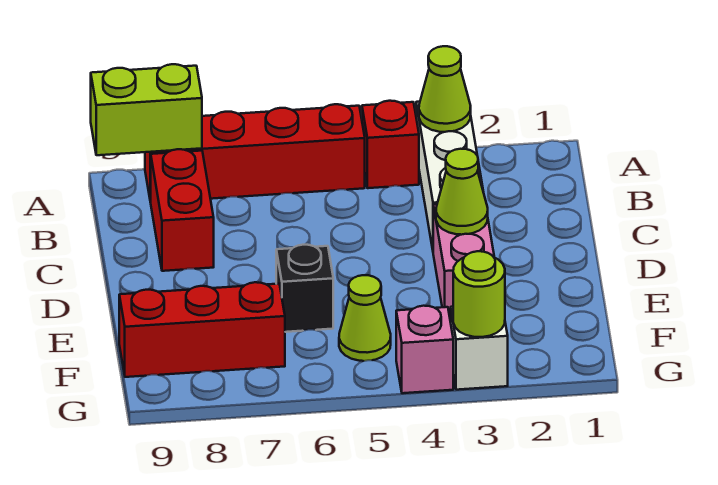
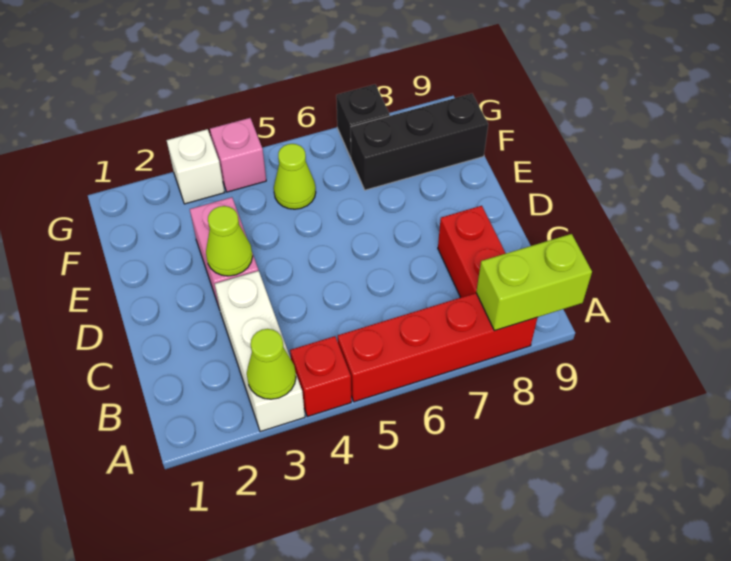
black brick E6 level 1 -> black brick G7 level 1
red brick F7:F9 level 1 -> black brick F7:F9 level 1
lime round brick G3 level 2 -> none

